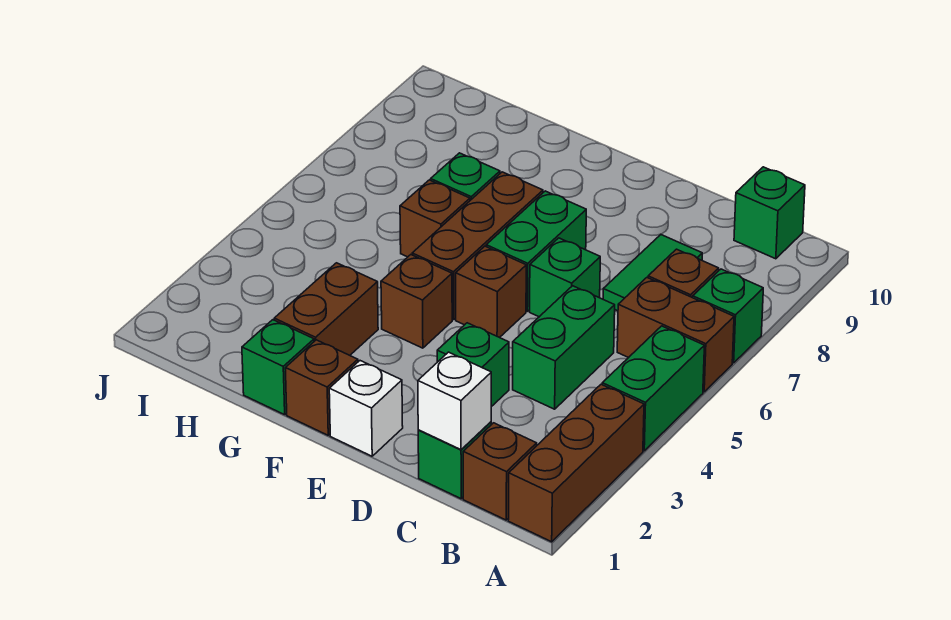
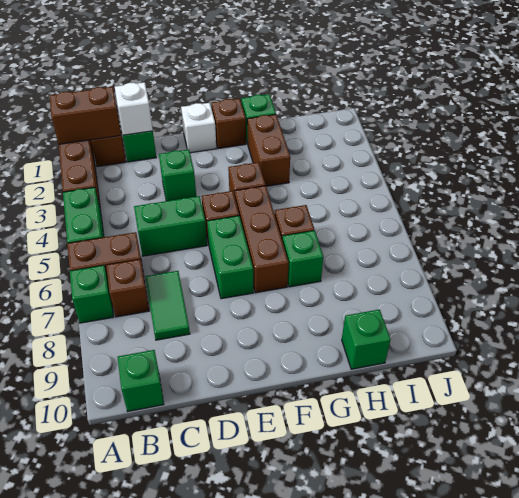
none -> brown brick A1:B1 level 2
green brick C4:C5 level 1 -> green brick C5:D5 level 1
green brick D6 level 1 -> green brick H10 level 1

